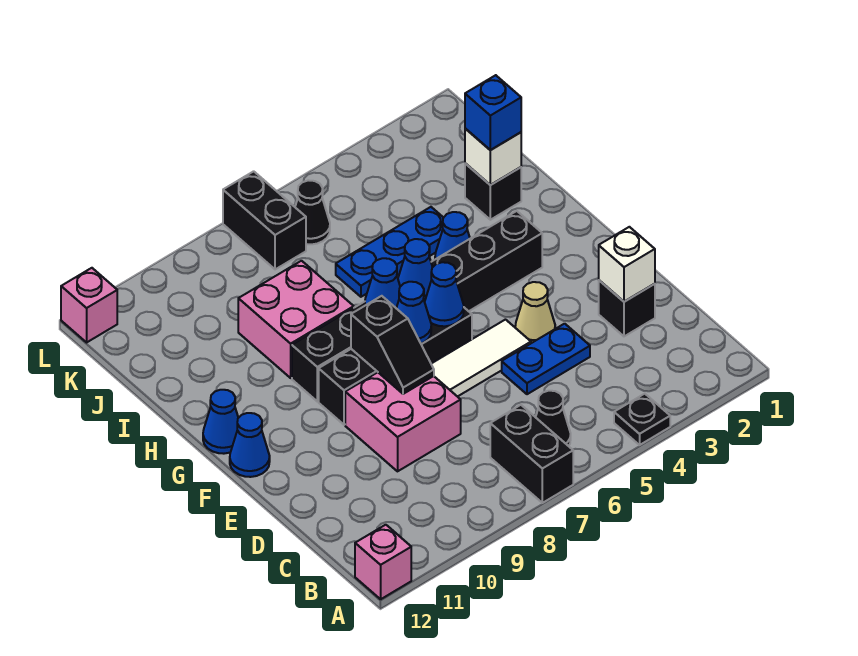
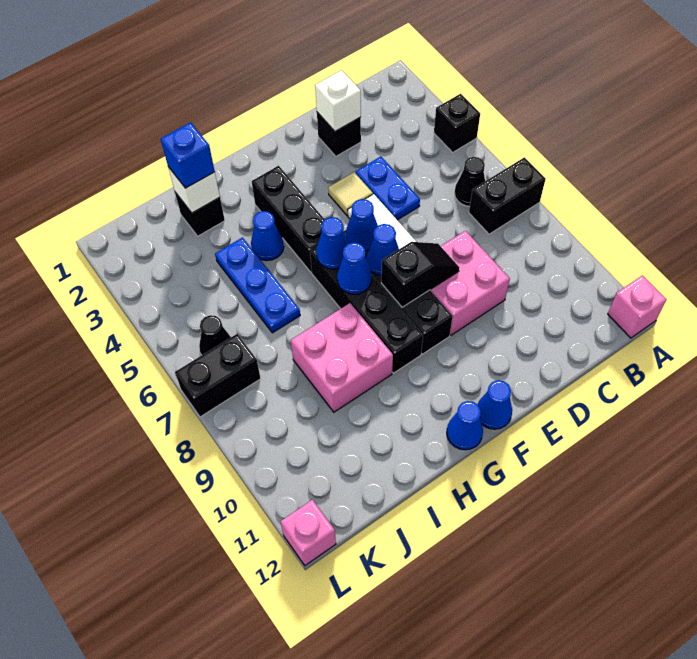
black plate A4 level 1 -> black brick A4 level 1
tan cone E4 level 1 -> tan tile E4 level 1

